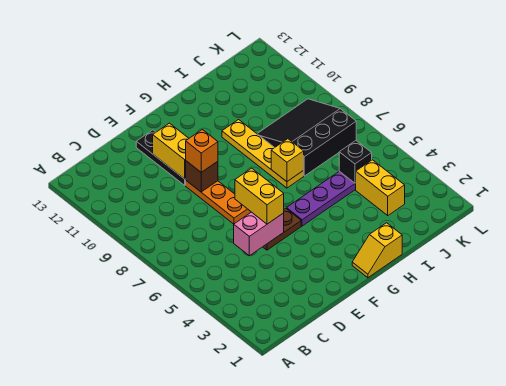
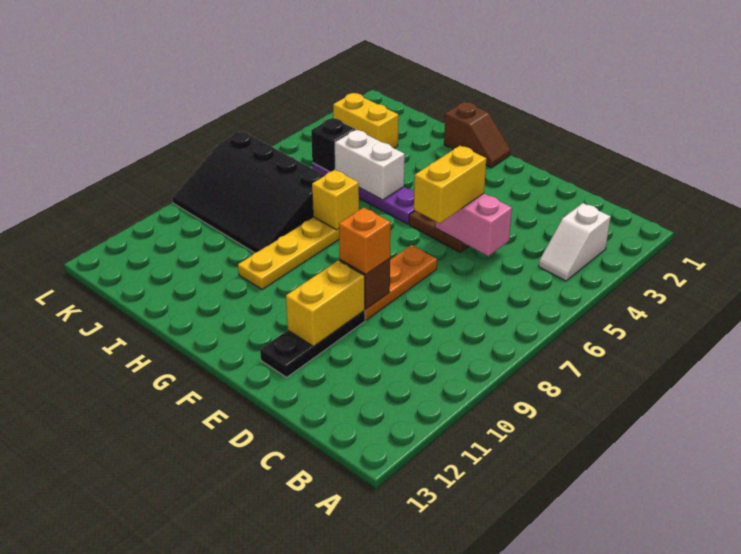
none -> white slope B3:B4 level 1 top 3
yellow slope G1:H1 level 1 top H -> brown slope G1:H1 level 1 top H
none -> white brick H5:I5 level 2
black slope I7:K9 level 1 top 7 -> black slope I7:L9 level 1 top 7
yellow brick J3:J4 level 1 -> yellow brick J3:K3 level 1

